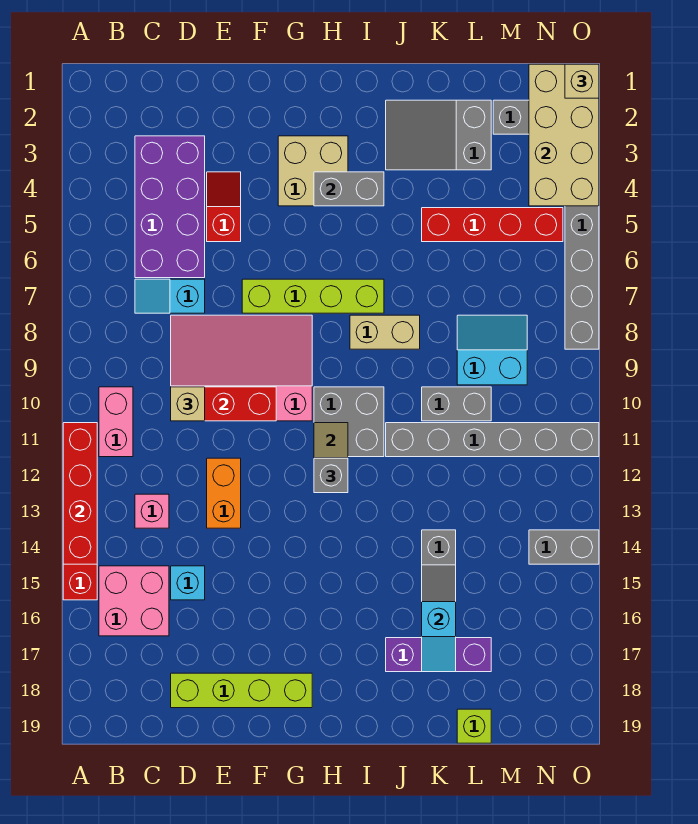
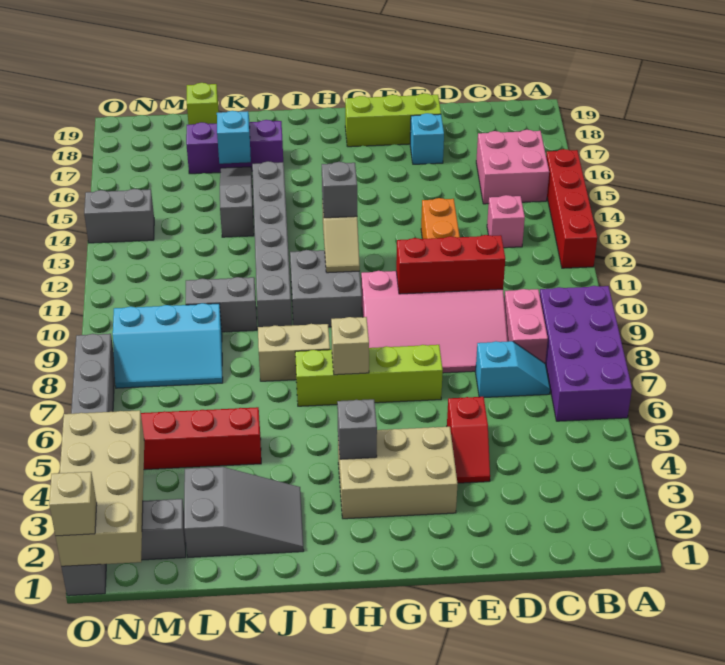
red brick A11:A14 level 2 -> none
pink brick B10:B11 level 1 -> pink brick C8:C9 level 1
purple brick C3:D6 level 1 -> purple brick A6:B9 level 1
tan brick D10 level 3 -> tan brick H7 level 2
cyan brick D15 level 1 -> cyan brick E17 level 1
lime brick D18:G18 level 1 -> lime brick E18:G18 level 1
tan brick G3:H4 level 1 -> tan brick F3:H4 level 1
grey brick H4:I4 level 2 -> grey brick H4 level 2
grey brick J11:O11 level 1 -> grey brick J10:J15 level 1
cyan slope L8:M9 level 1 top 9 -> cyan slope L8:N9 level 1 top 9

